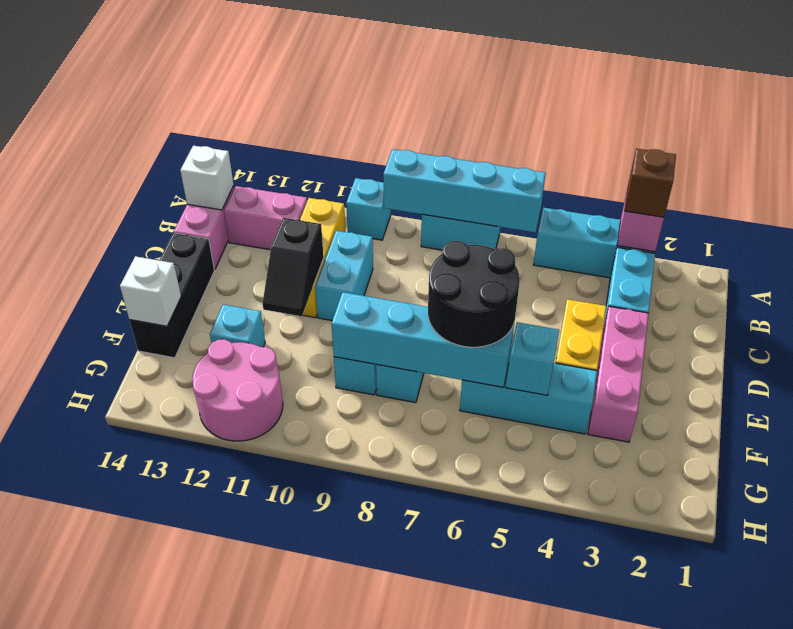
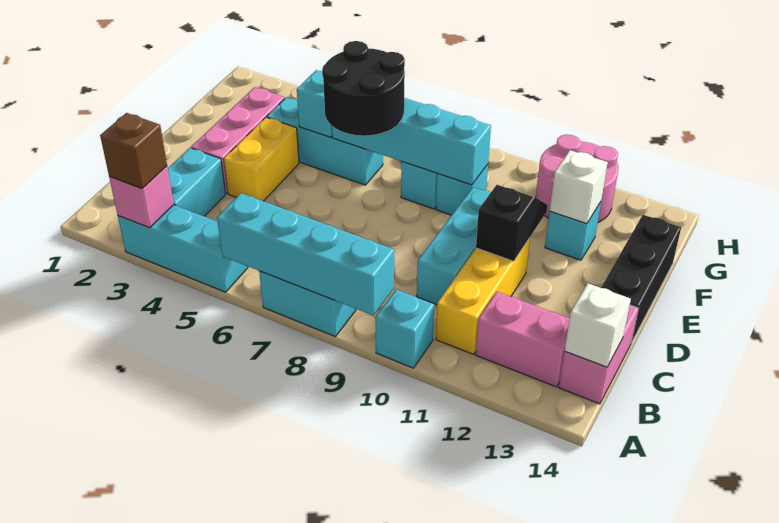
cyan brick C10:D10 level 1 -> cyan brick C10:E10 level 1
white brick F14 level 2 -> white brick F12 level 2

